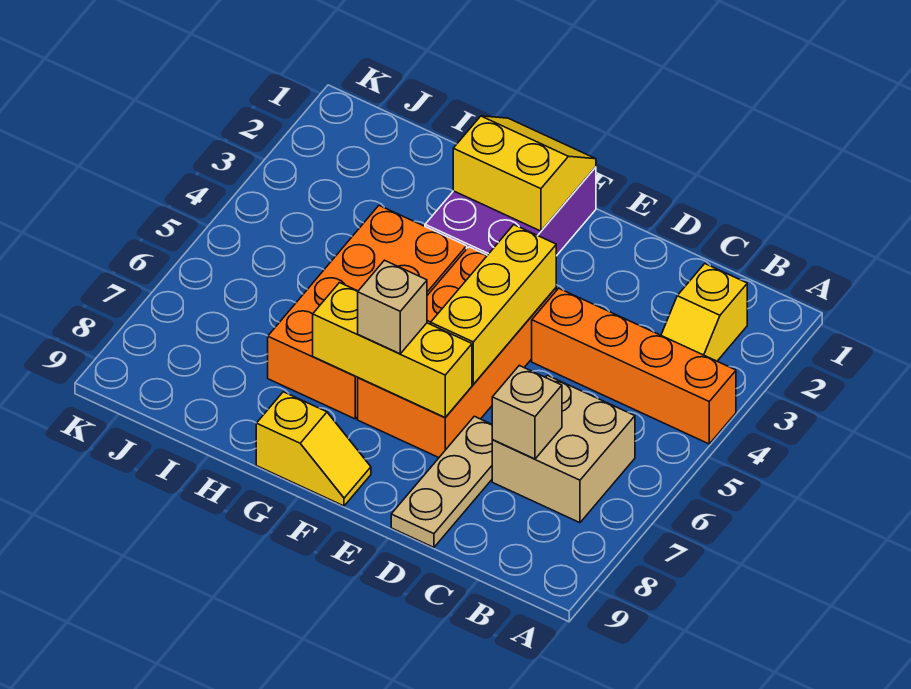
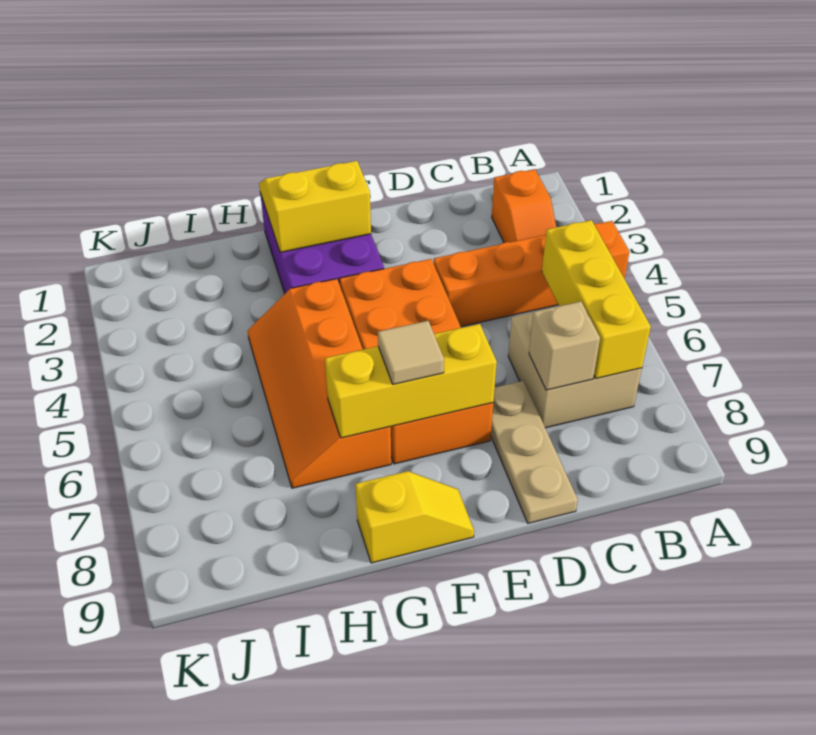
yellow slope B2:B3 level 1 top 2 -> orange slope B2:B3 level 1 top 2
yellow brick E4:E6 level 2 -> yellow brick B5:B7 level 2
tan brick F7 level 3 -> tan tile F7 level 3
orange brick G4:H7 level 1 -> orange slope G4:H7 level 1 top G

